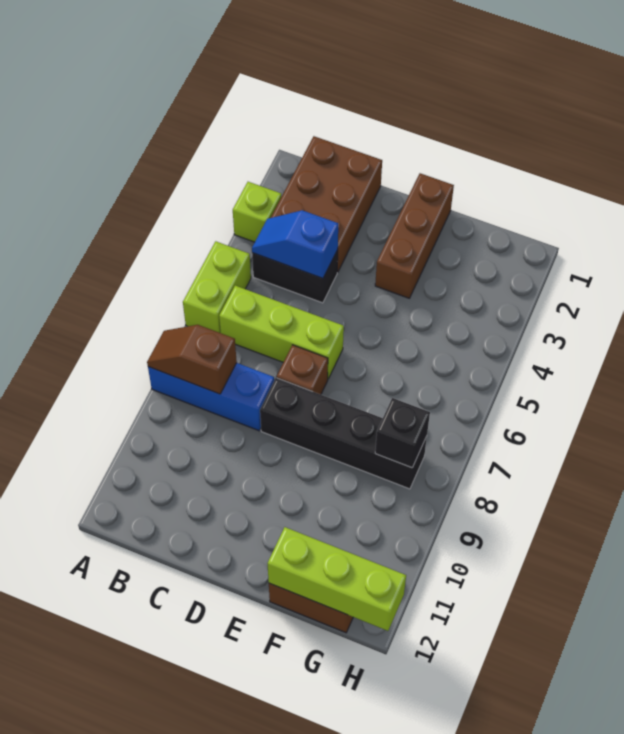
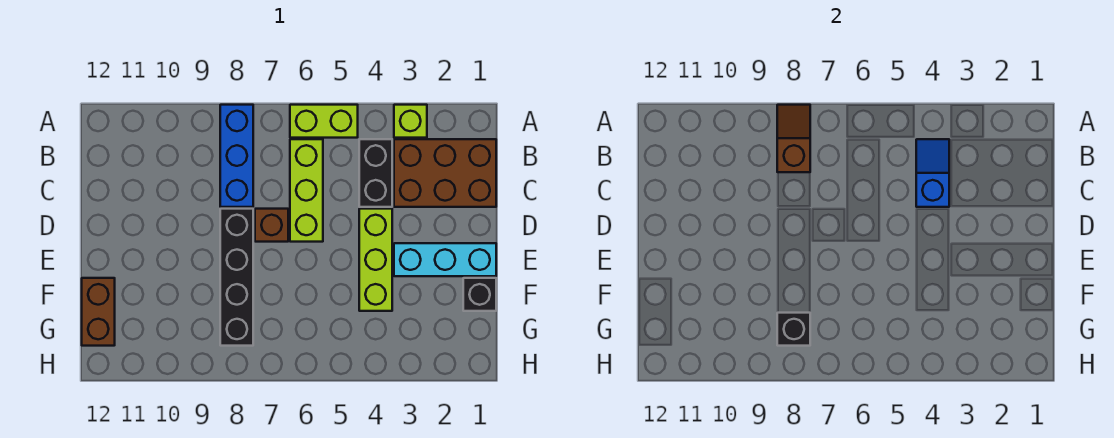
brown brick E1:E3 level 1 -> cyan brick E1:E3 level 1
none -> black brick F1 level 1
lime brick F12:H12 level 2 -> lime brick D4:F4 level 1

